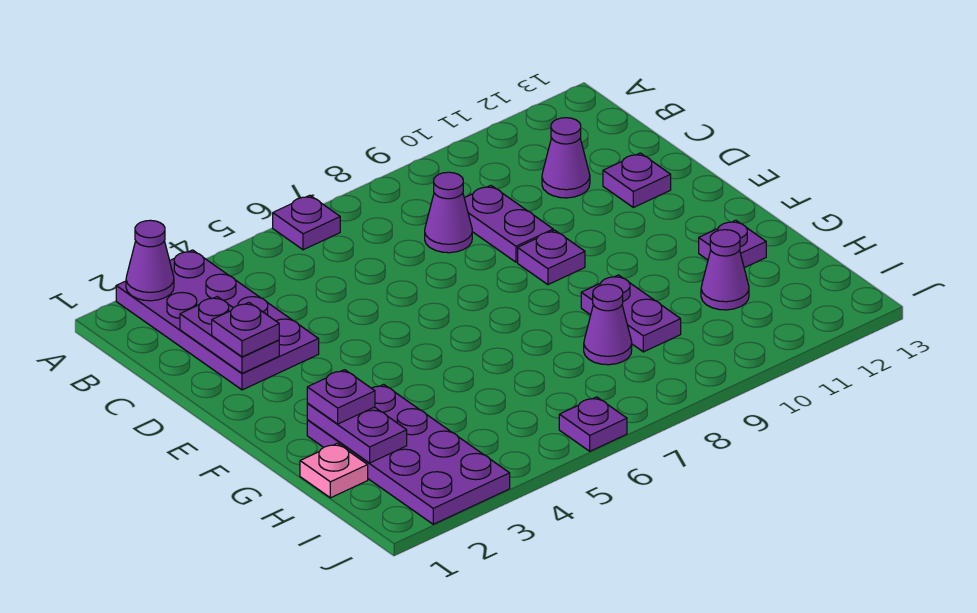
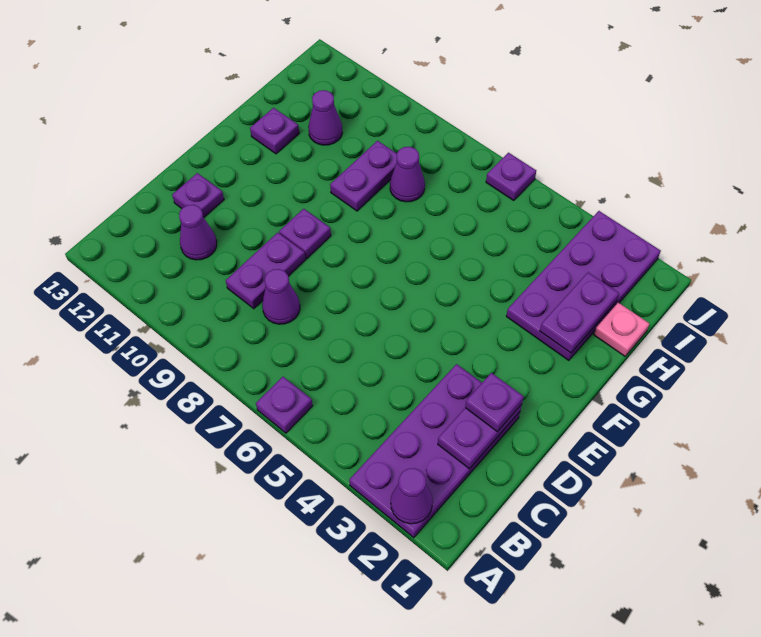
purple plate G2 level 3 -> none

